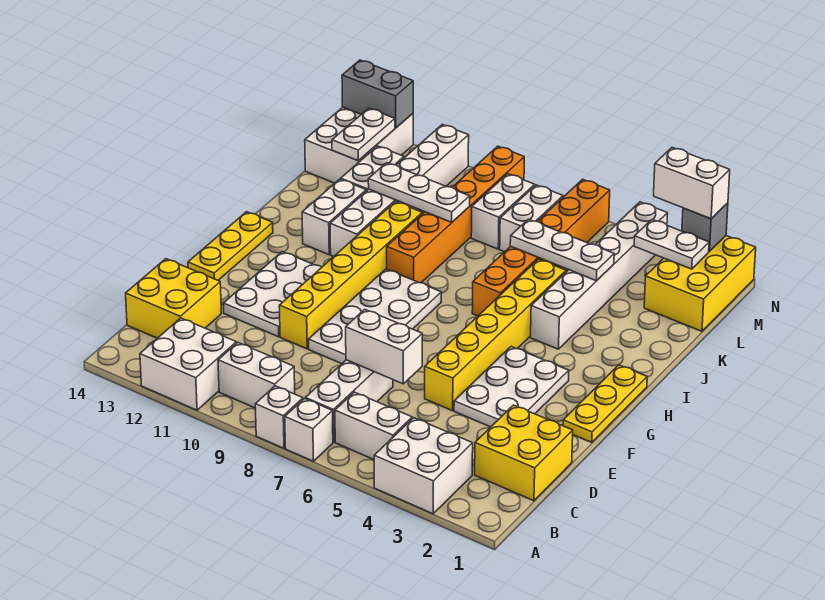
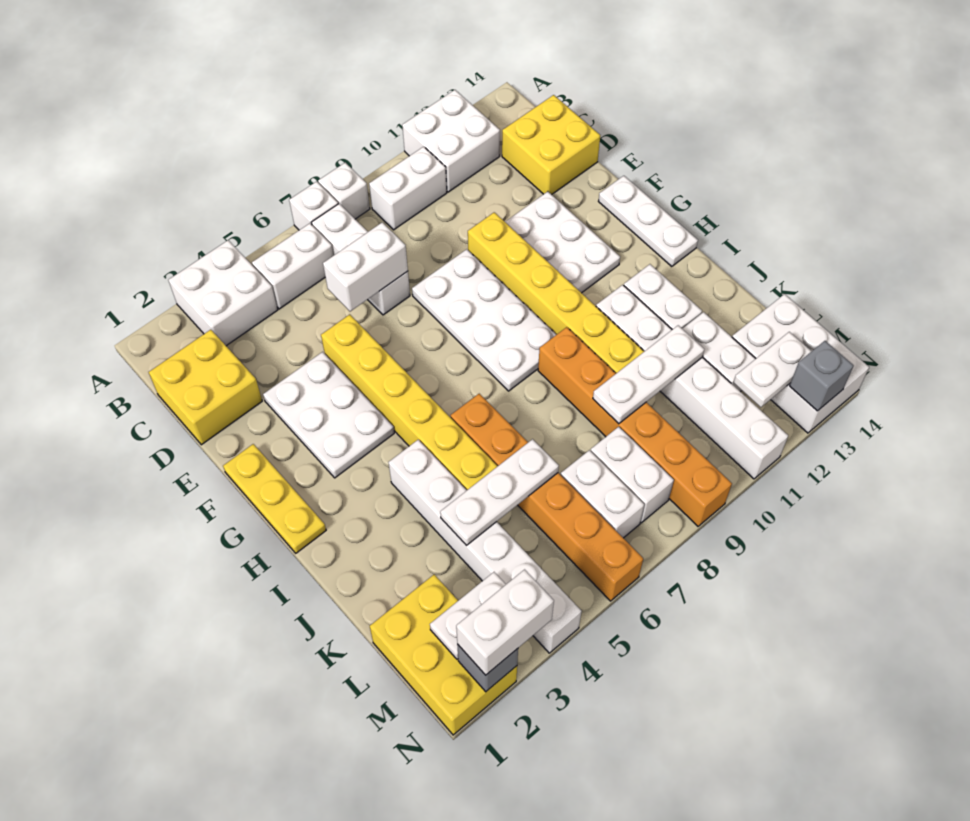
yellow plate F14:H14 level 1 -> white plate F14:H14 level 1
white plate L13:M13 level 2 -> white plate M12:M13 level 2
grey brick N13:N14 level 2 -> grey brick N13 level 2

